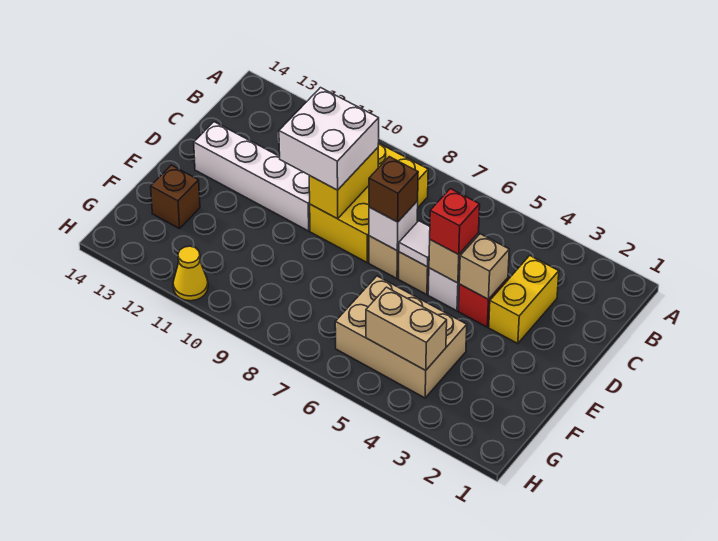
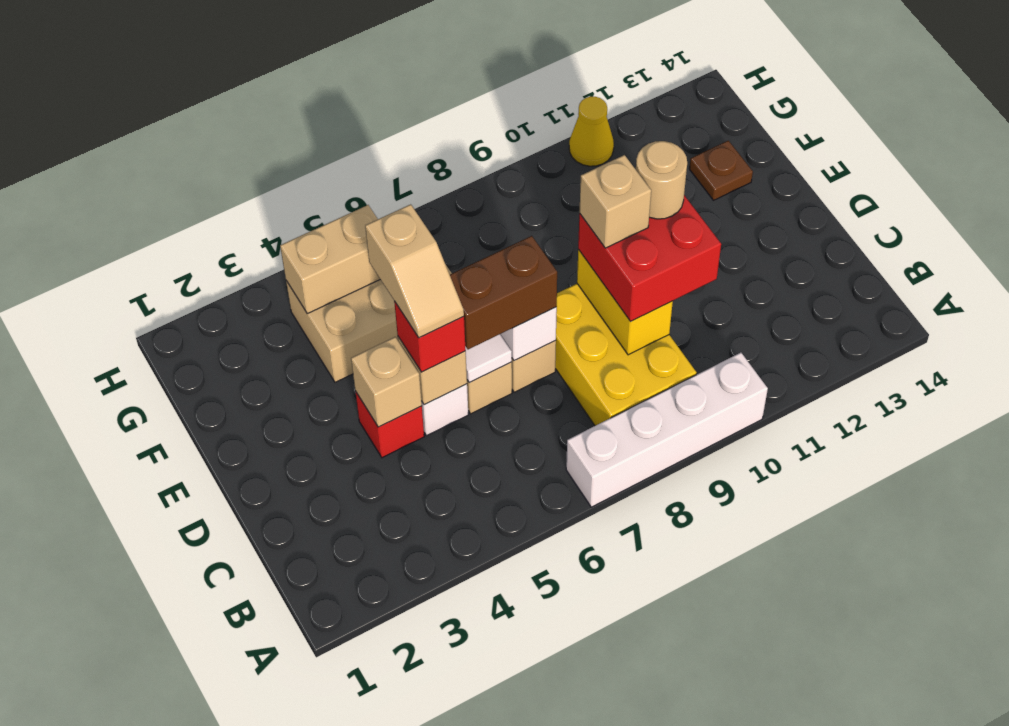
yellow brick C3:D3 level 1 -> none
white brick C9:D10 level 3 -> red brick C9:D10 level 3
none -> tan slope D5:E5 level 4 top E
brown brick D7 level 3 -> brown brick D6:D7 level 3
none -> tan brick D9 level 4
white brick D10:D13 level 1 -> white brick A7:A10 level 1
none -> tan round brick D10 level 4
brown brick F13 level 1 -> brown plate F13 level 1

